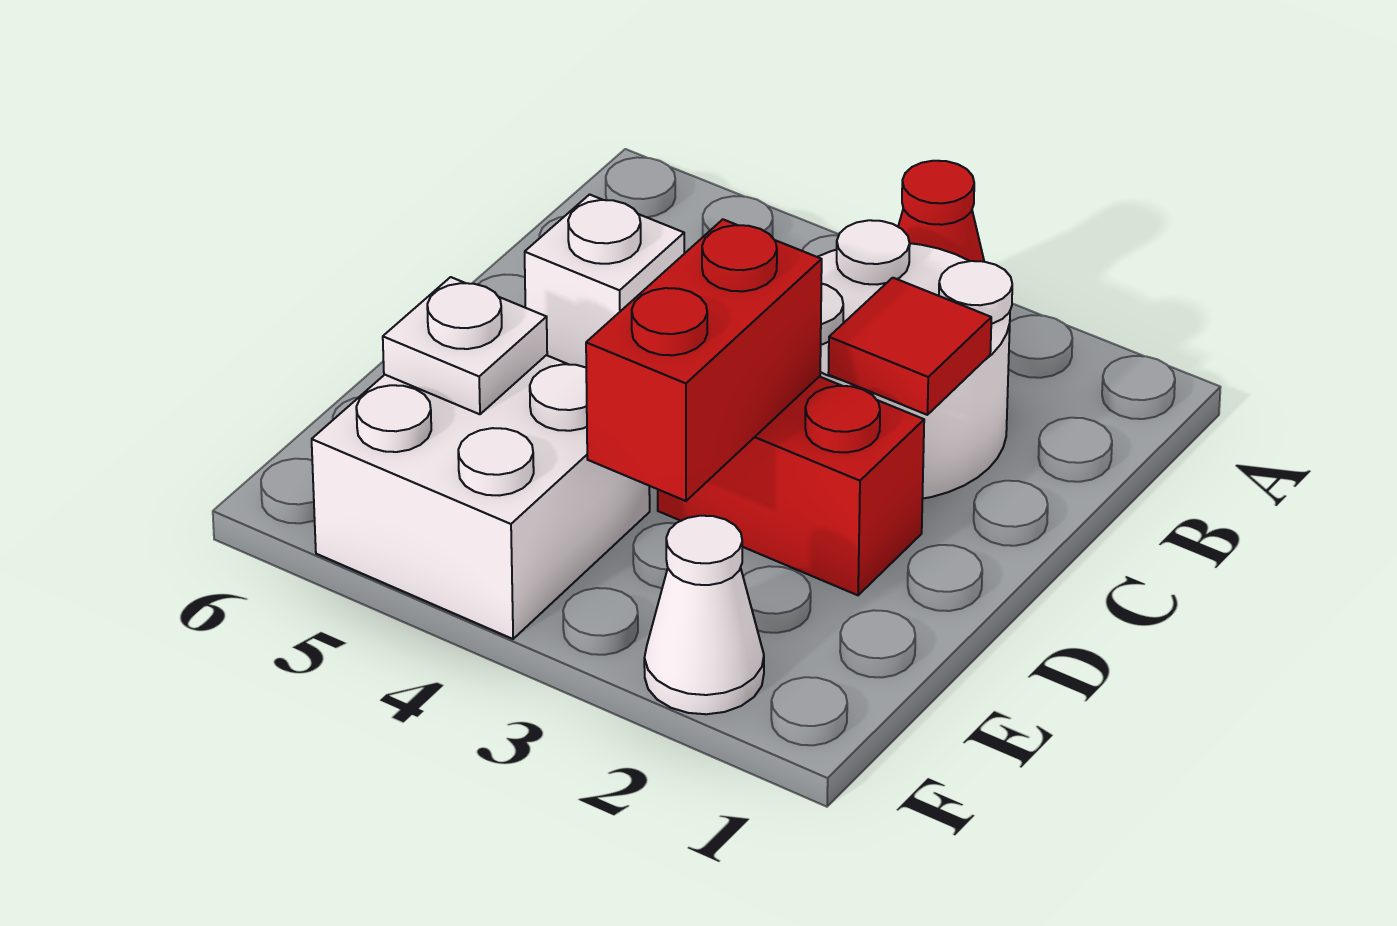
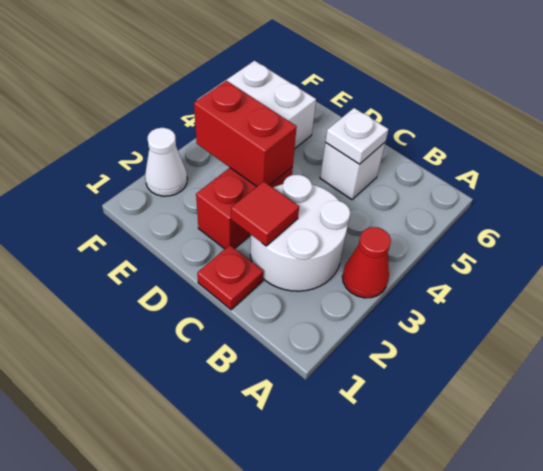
none -> red plate C1 level 1
white plate E5 level 2 -> white plate C5 level 2

